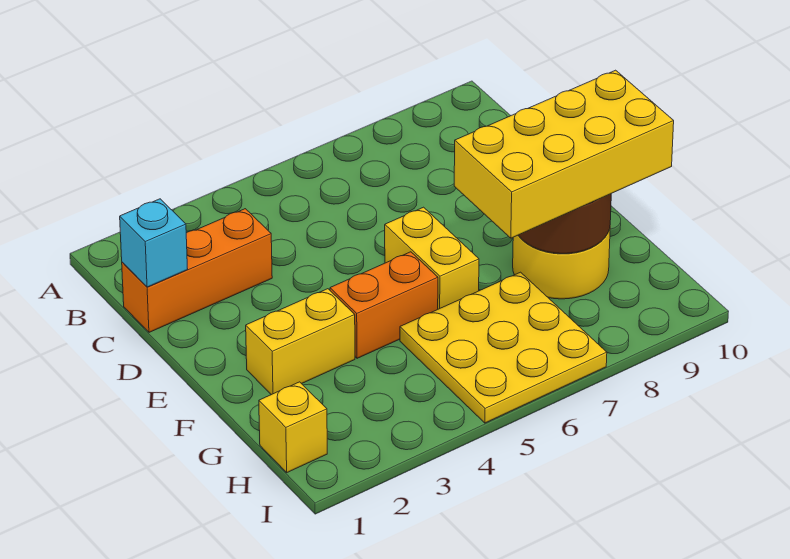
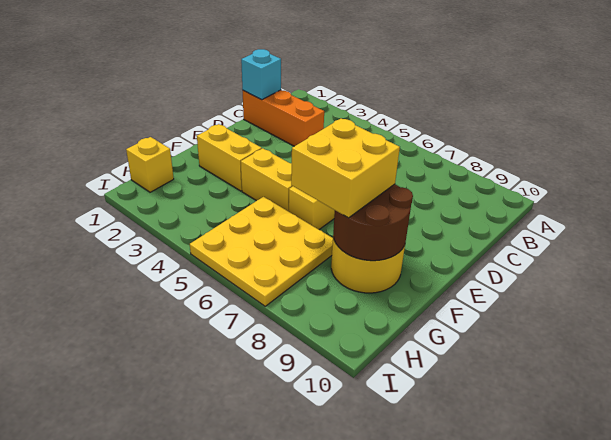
orange brick F4:F5 level 1 -> yellow brick F4:F5 level 1
yellow brick F7:G10 level 3 -> yellow brick F7:G8 level 3

